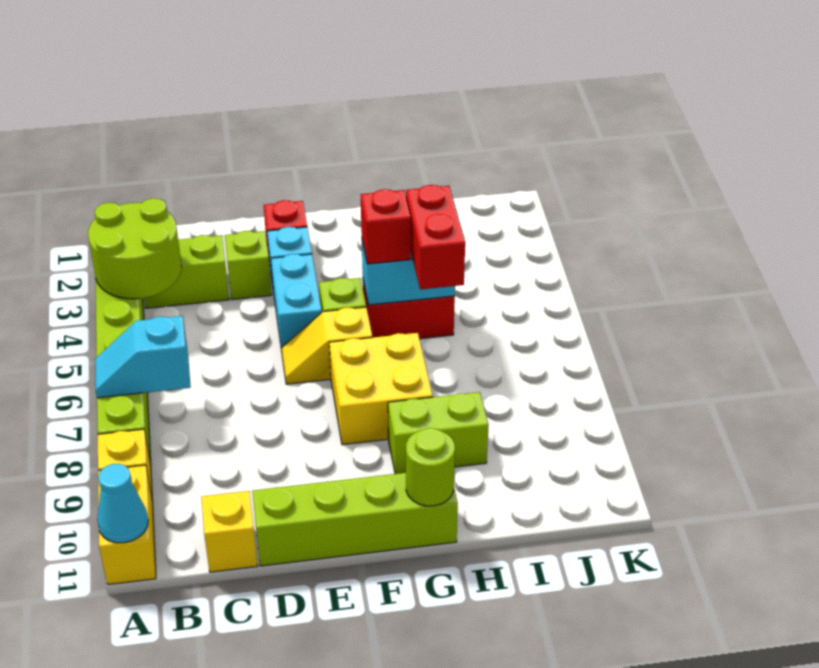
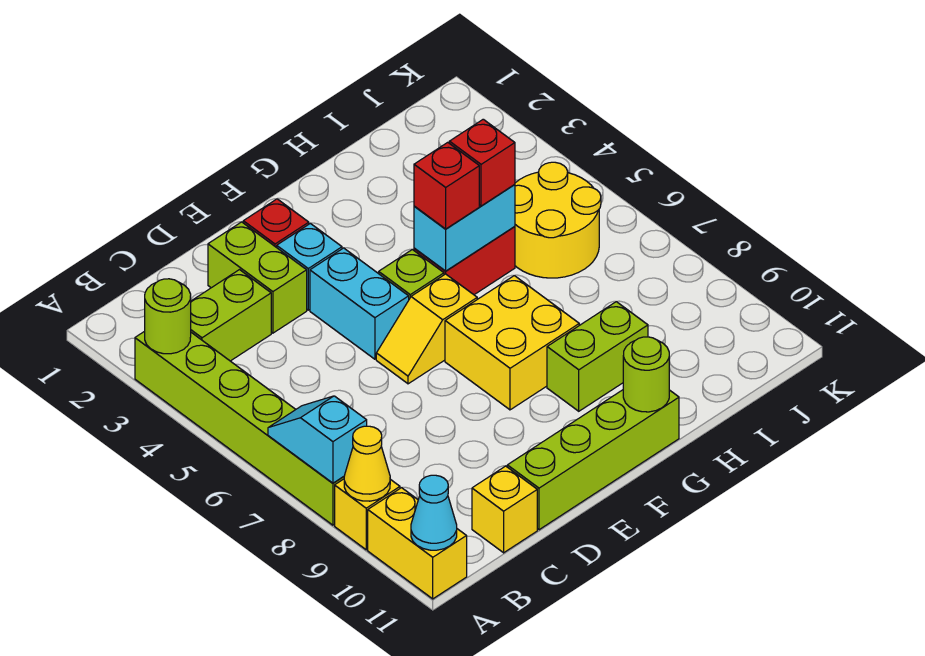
lime round brick A3:B4 level 2 -> lime round brick A3 level 2
cyan slope A7:B7 level 2 top B -> cyan slope A7:A8 level 2 top 8
none -> yellow cone A9 level 2
lime brick D3 level 1 -> lime brick D2:D3 level 1
red brick H5:H6 level 3 -> red brick H5 level 3
none -> yellow round brick I5:J6 level 1

